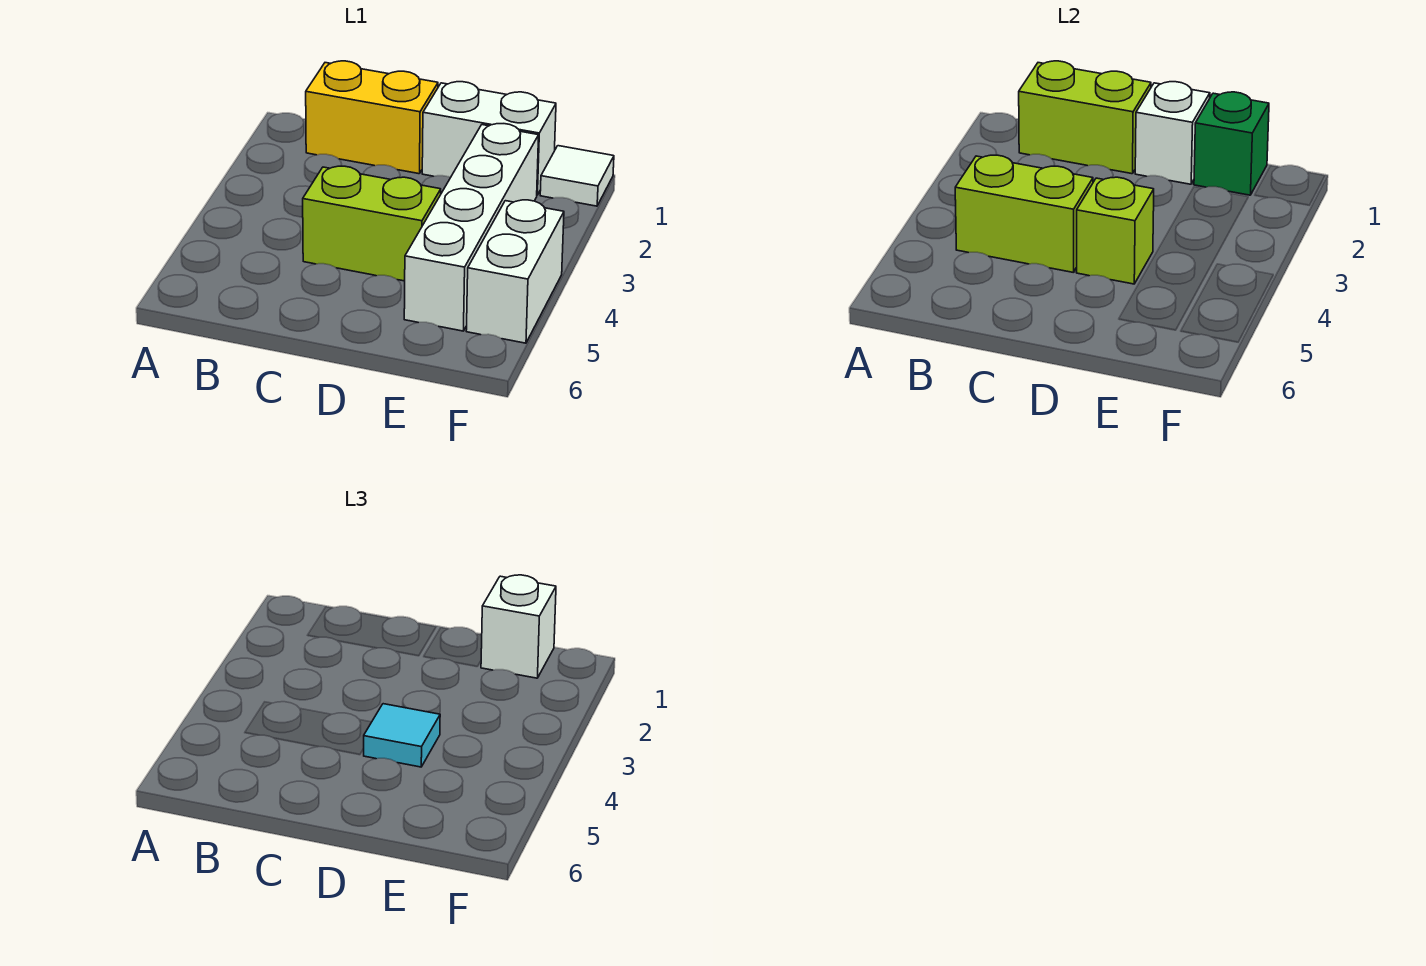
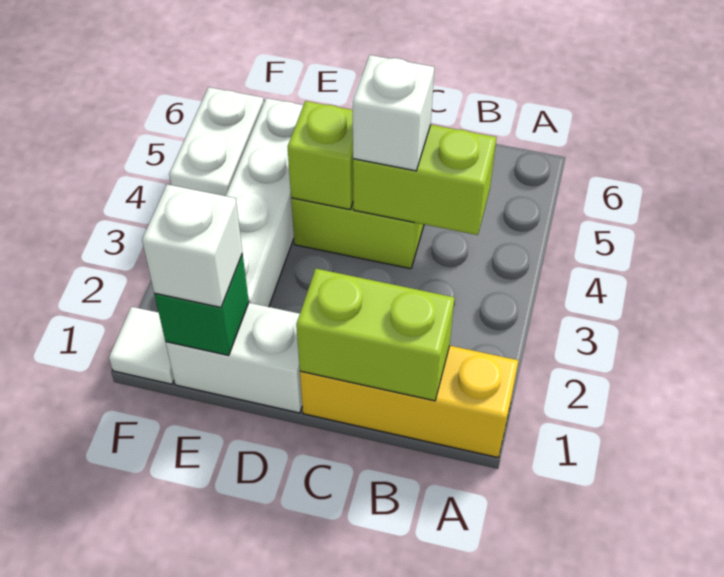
yellow brick B1:C1 level 1 -> yellow brick A1:C1 level 1
white brick D1 level 2 -> white brick C4 level 3
cyan tile D4 level 3 -> none

